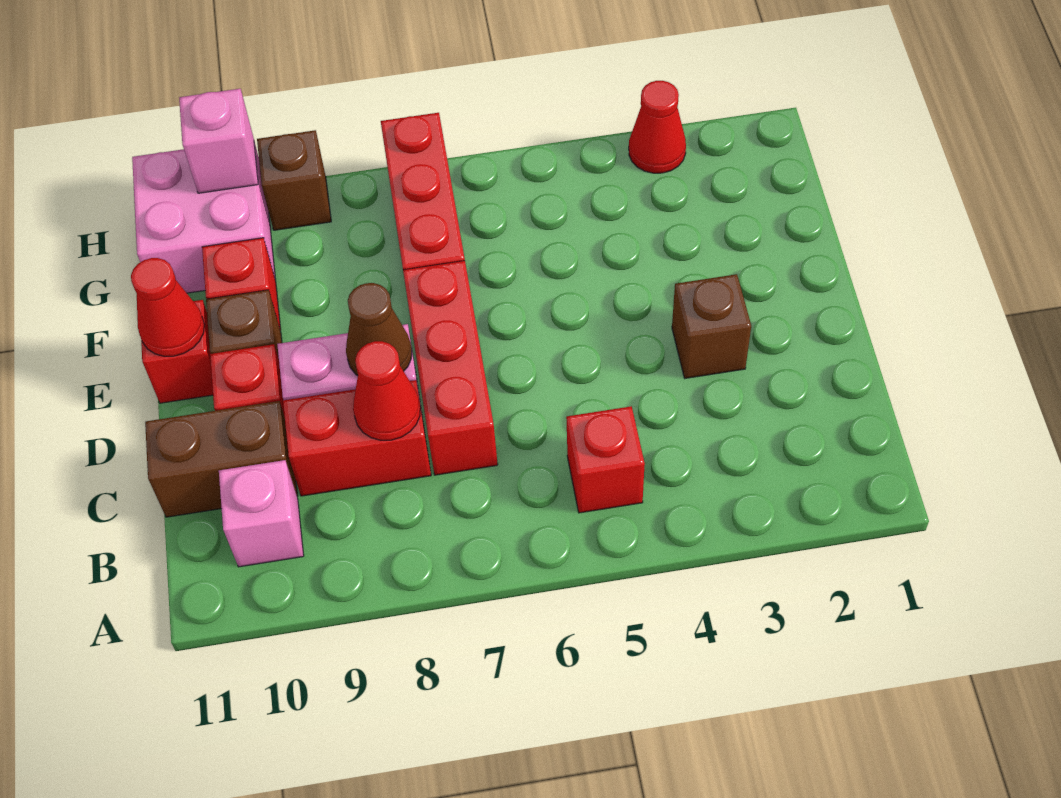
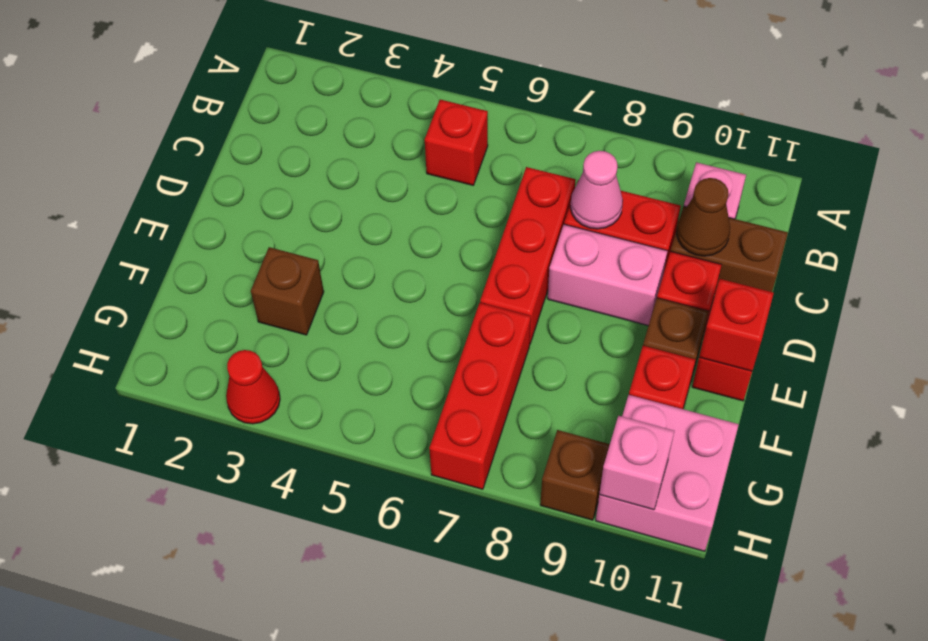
red cone C8 level 2 -> pink cone C8 level 2
brown brick D3 level 1 -> brown brick F3 level 1
brown cone D8 level 2 -> brown cone C10 level 2
red cone E11 level 2 -> red brick E11 level 2

